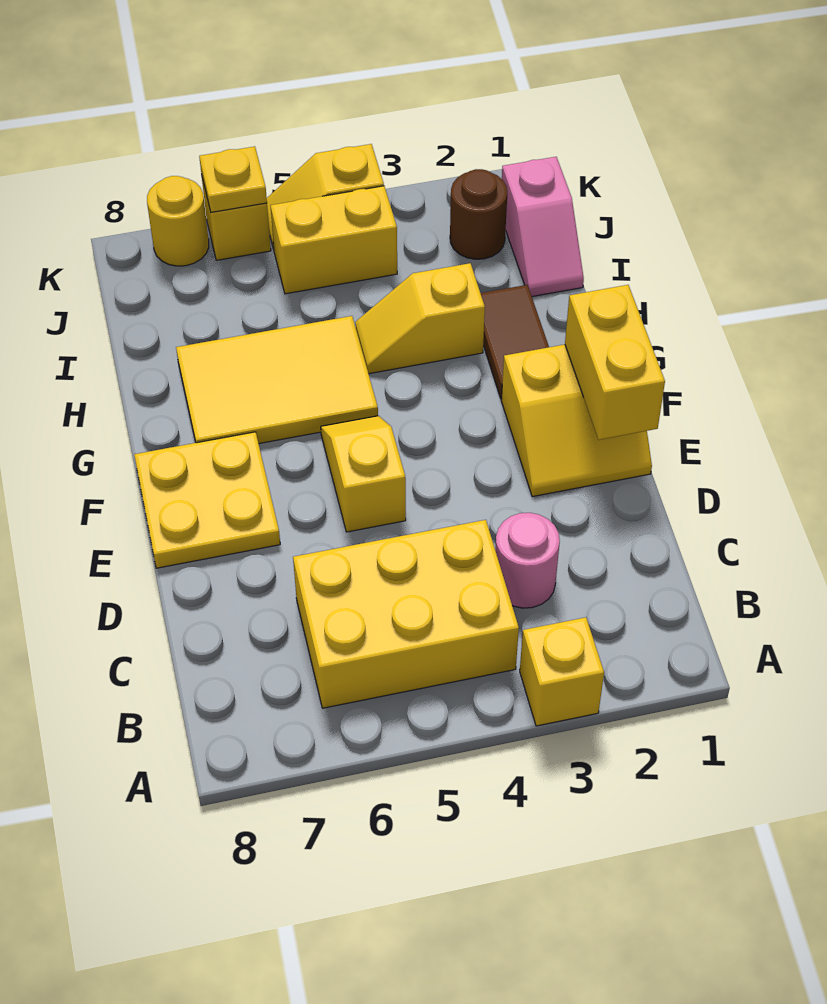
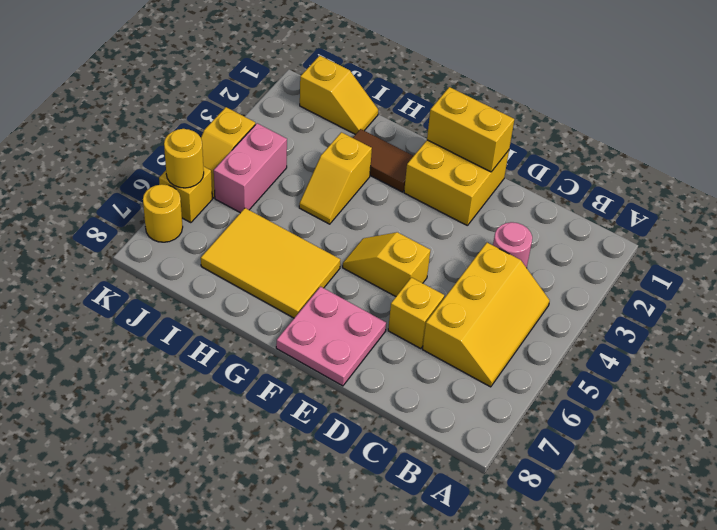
yellow brick A3 level 1 -> yellow brick D6 level 1
yellow brick B4:C6 level 1 -> yellow slope B4:C6 level 1 top C
yellow slope E1:F2 level 1 top F -> yellow brick E1:F2 level 1
yellow plate E7:F8 level 1 -> pink plate E7:F8 level 1
yellow tile G5:H7 level 1 -> yellow tile G6:I7 level 1
pink slope I1:J1 level 1 top J -> yellow slope I1:J1 level 1 top J
brown round brick J2 level 1 -> none
yellow brick J4:J5 level 1 -> pink brick J4:J5 level 1
yellow plate K6 level 2 -> yellow round brick K6 level 2

